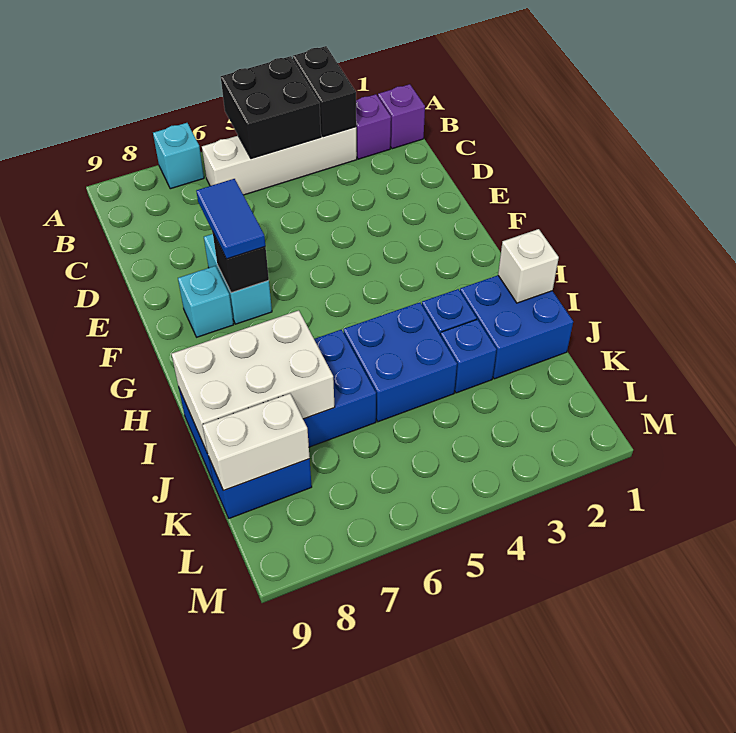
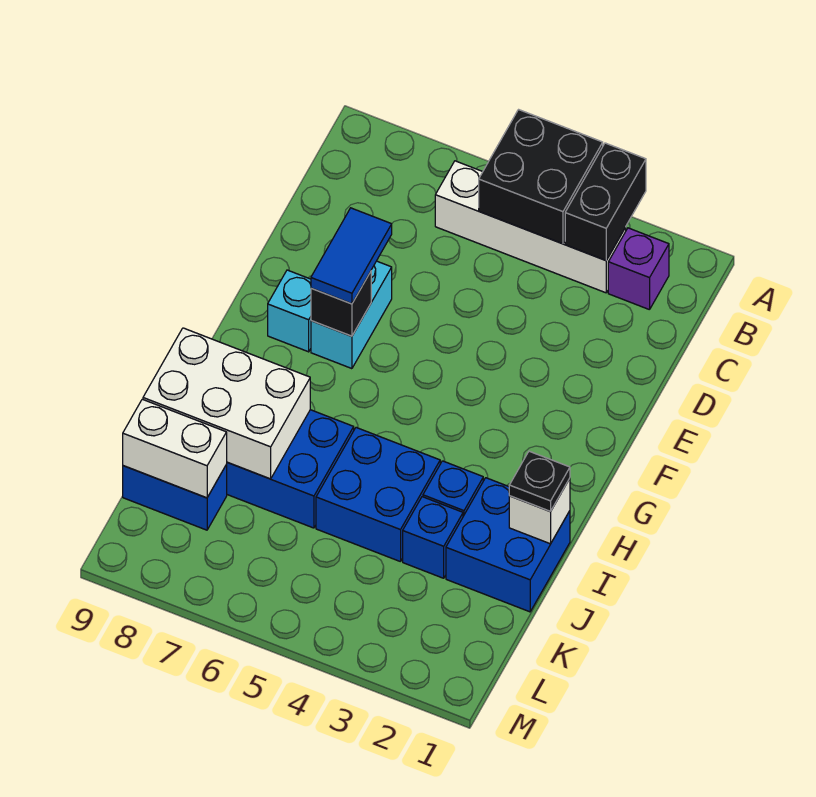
cyan brick A7 level 1 -> none
purple brick B1 level 1 -> none
none -> black plate I1 level 3

